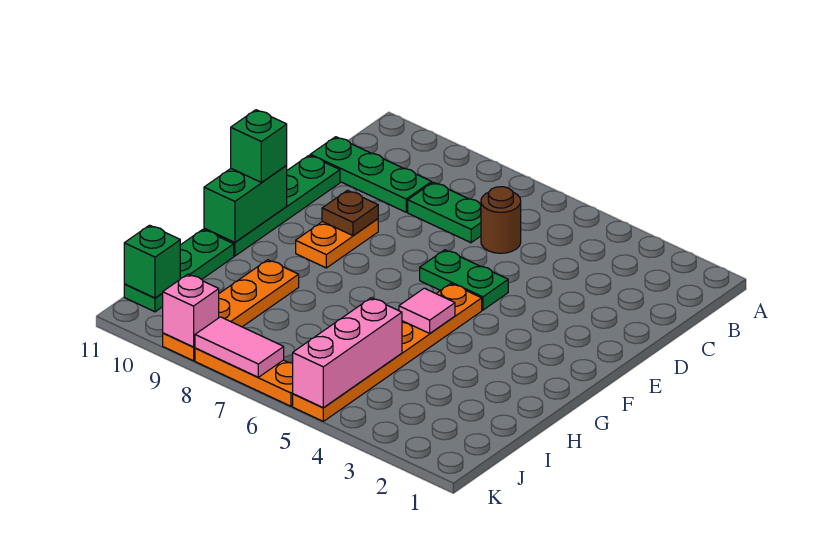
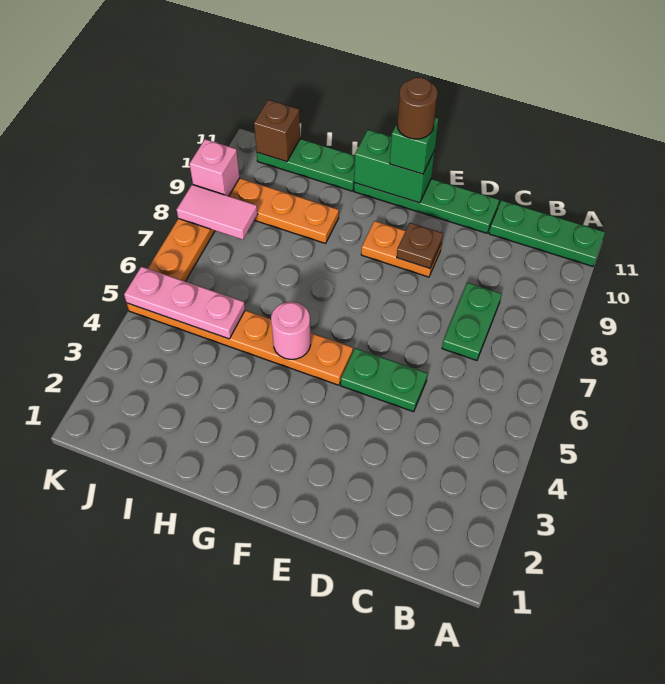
brown round brick C6 level 1 -> brown round brick F11 level 4
green plate C9:C11 level 1 -> green plate A11:C11 level 1
green plate E5:E6 level 1 -> green plate D5:E5 level 1
pink tile G5 level 2 -> pink round brick G5 level 2
pink brick I5:K5 level 2 -> pink plate I5:K5 level 2
green brick J11 level 2 -> brown brick J11 level 2
pink tile K7:K8 level 2 -> pink tile J8:K8 level 2

